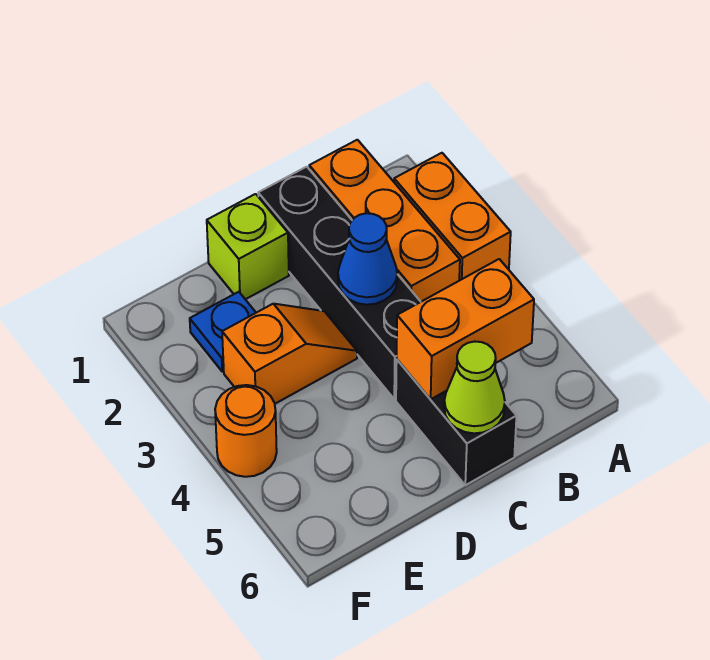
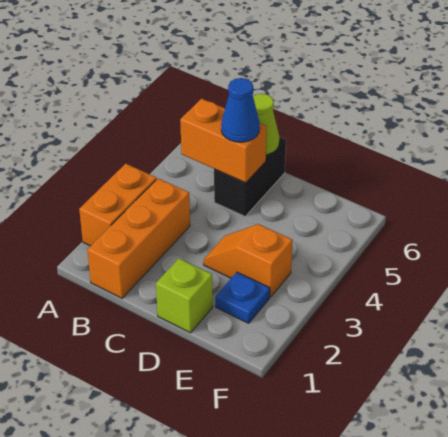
black brick C1:C4 level 1 -> none
blue cone C3 level 2 -> blue cone C5 level 3
orange round brick F4 level 1 -> none

